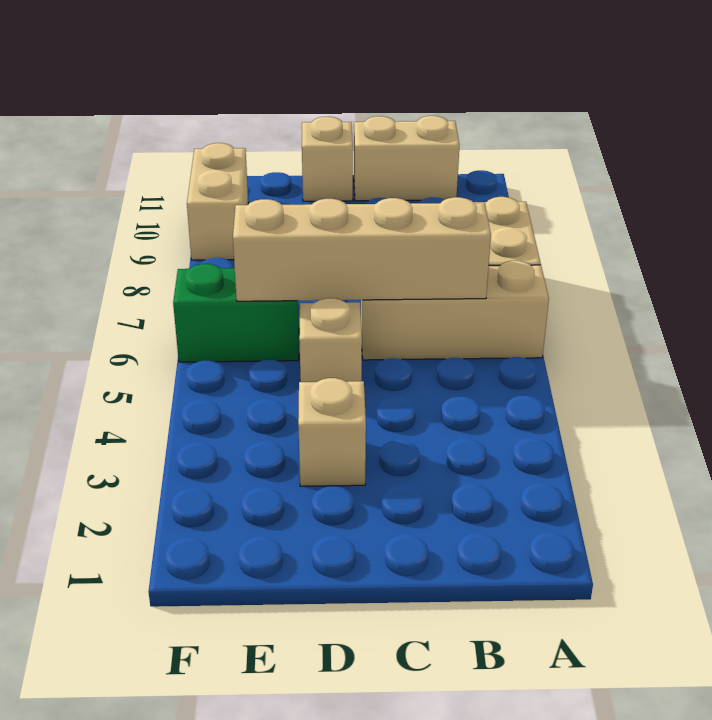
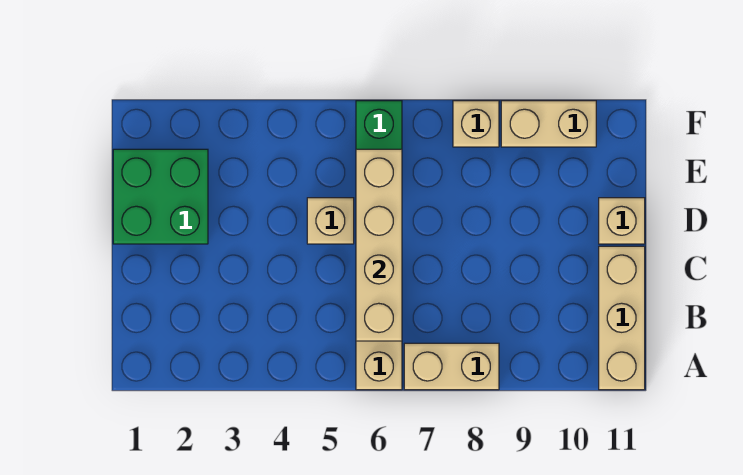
tan brick B11:C11 level 1 -> tan brick A11:C11 level 1
none -> green brick D1:E2 level 1
tan brick D3 level 1 -> tan brick F8 level 1

